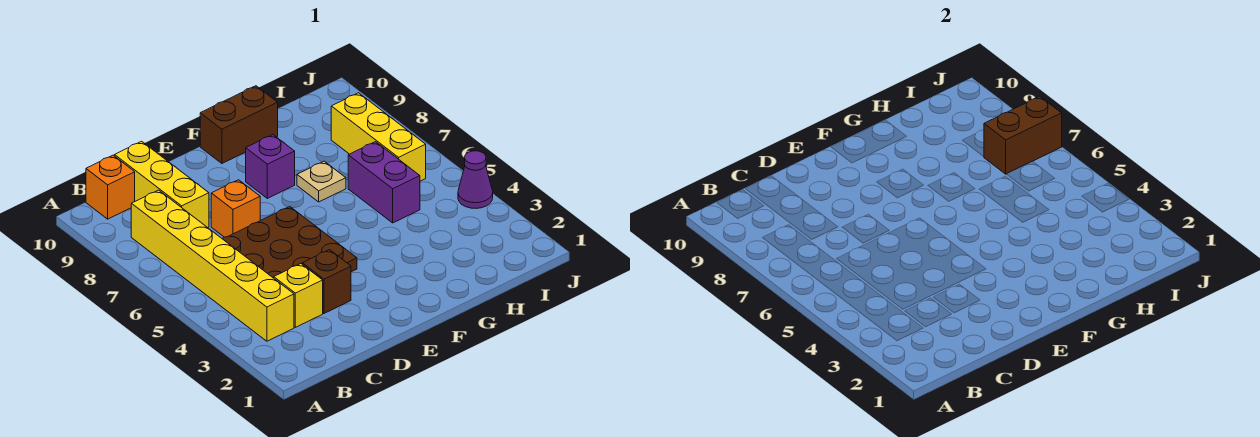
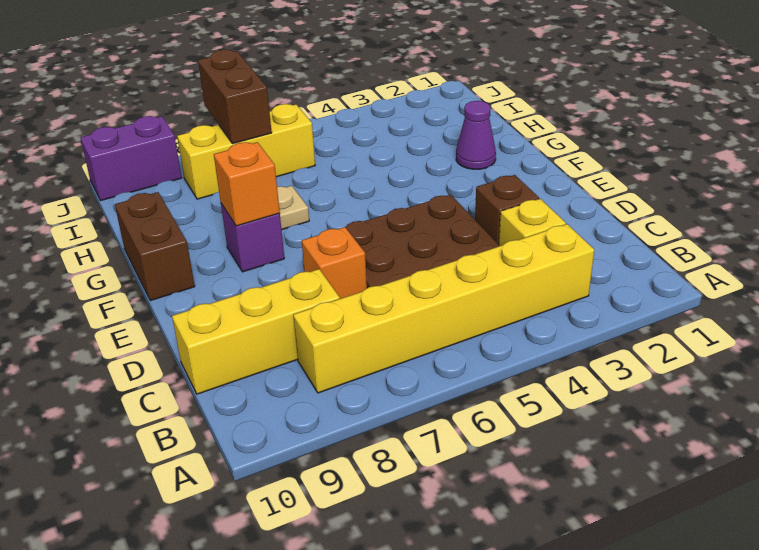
orange brick B10 level 1 -> orange brick F8 level 2
purple brick H5:H6 level 1 -> purple brick J9:J10 level 1
purple cone J4 level 1 -> purple cone G2 level 1

